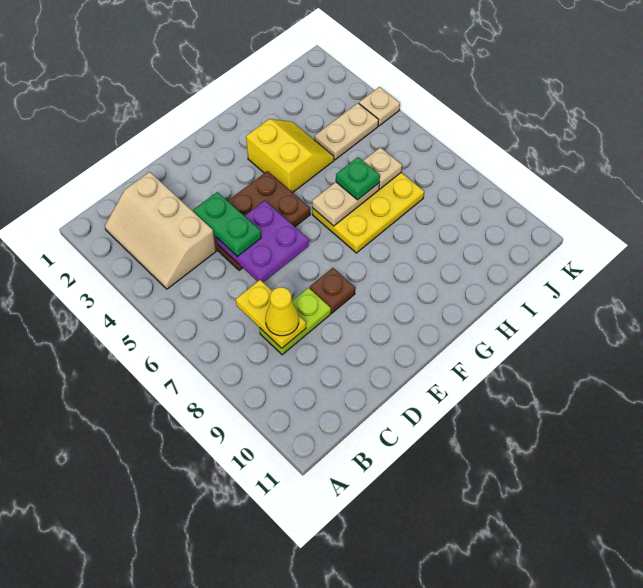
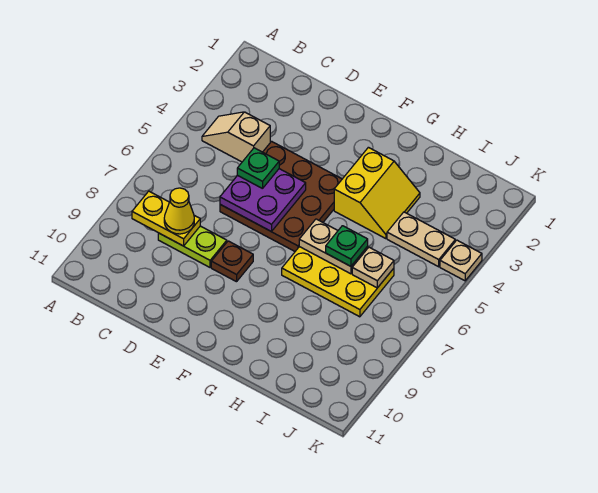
tan slope B2:C4 level 1 top C -> tan slope B4:C4 level 1 top C
yellow plate C7:C8 level 2 -> yellow plate B8:C8 level 2
brown plate D4:F5 level 1 -> brown plate D4:F6 level 1
green plate D4:D5 level 3 -> green plate D5 level 3

